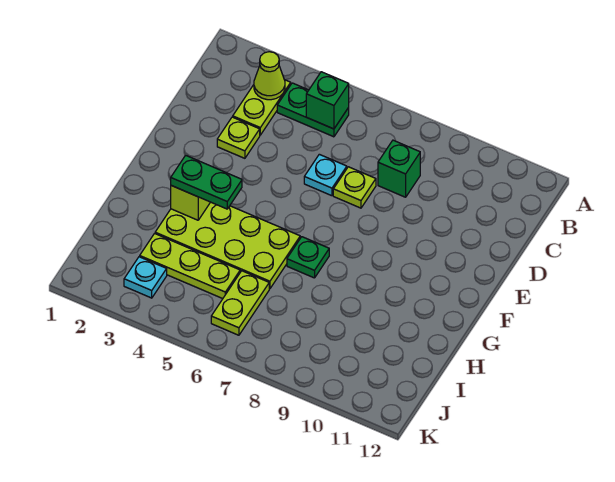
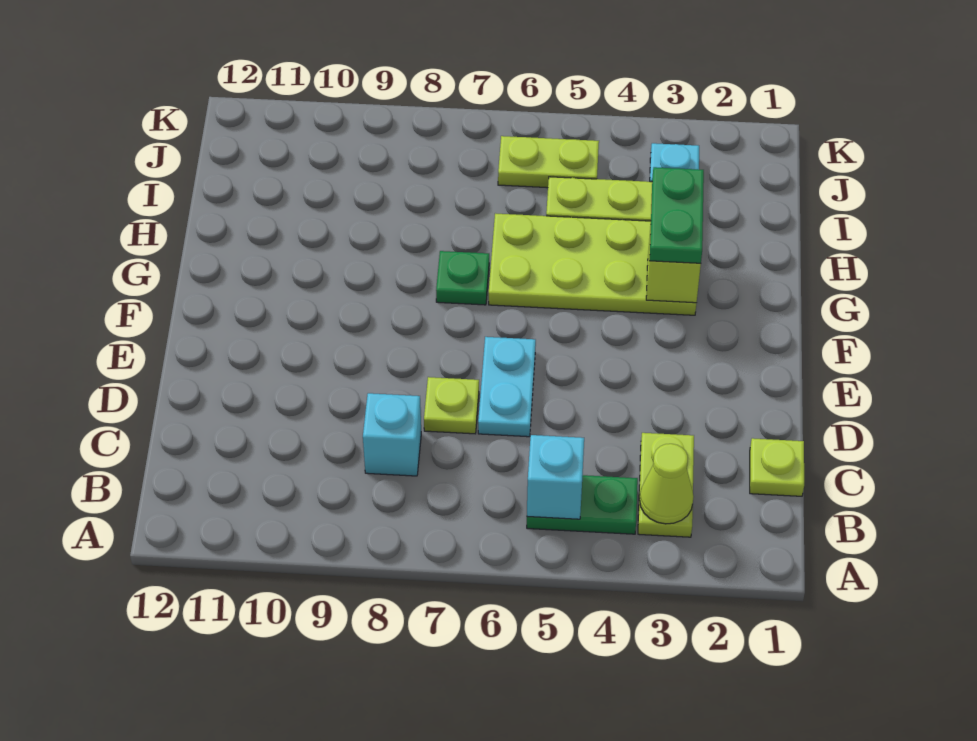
green brick B5 level 2 -> cyan brick B5 level 2
green brick C8 level 1 -> cyan brick C8 level 1
lime plate D3 level 1 -> lime plate C1 level 1
cyan plate D6 level 1 -> cyan plate D6:E6 level 1
green plate G3:G4 level 3 -> green plate G3:H3 level 3
lime plate I6:J6 level 1 -> lime plate J5:J6 level 1

